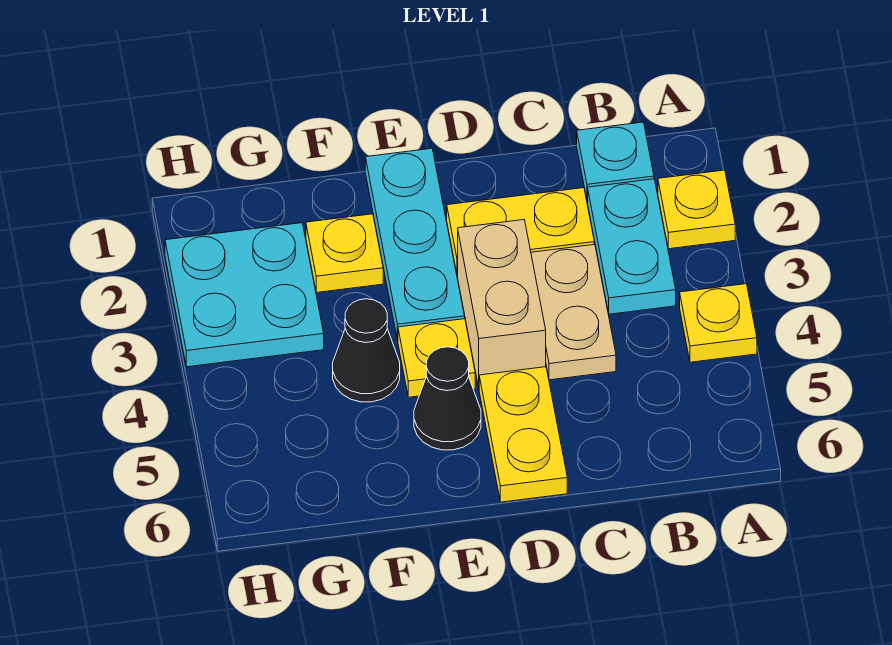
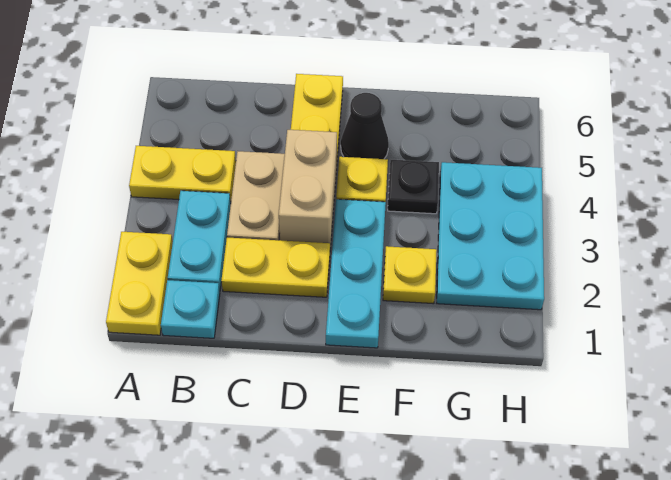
yellow plate A2 level 1 -> yellow plate A1:A2 level 1
yellow plate A4 level 1 -> yellow plate A4:B4 level 1
black cone F4 level 1 -> black plate F4 level 1
cyan plate G2:H3 level 1 -> cyan plate G2:H4 level 1

